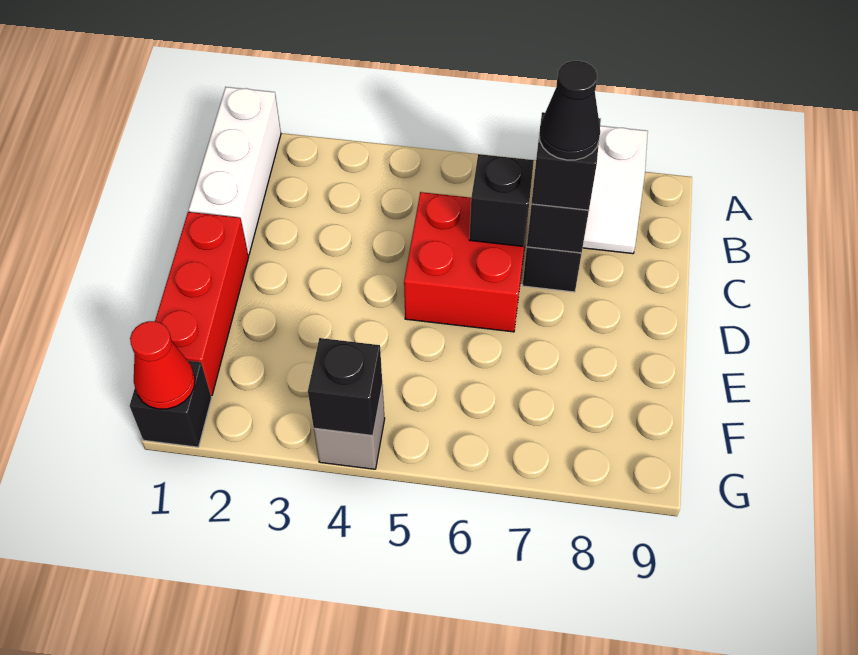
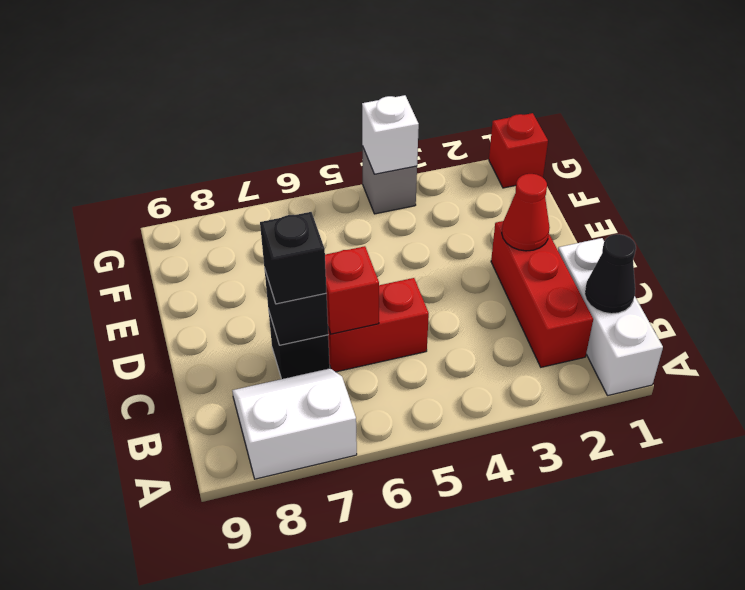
red brick C5:D6 level 1 -> red brick C5:C6 level 1
black brick C6 level 2 -> red brick C6 level 2
black cone C7 level 4 -> black cone B1 level 2
red brick D1:F1 level 1 -> red brick B2:D2 level 1
black brick G1 level 1 -> red brick G1 level 1
red cone G1 level 2 -> red cone D2 level 2
black brick G4 level 2 -> white brick G4 level 2

